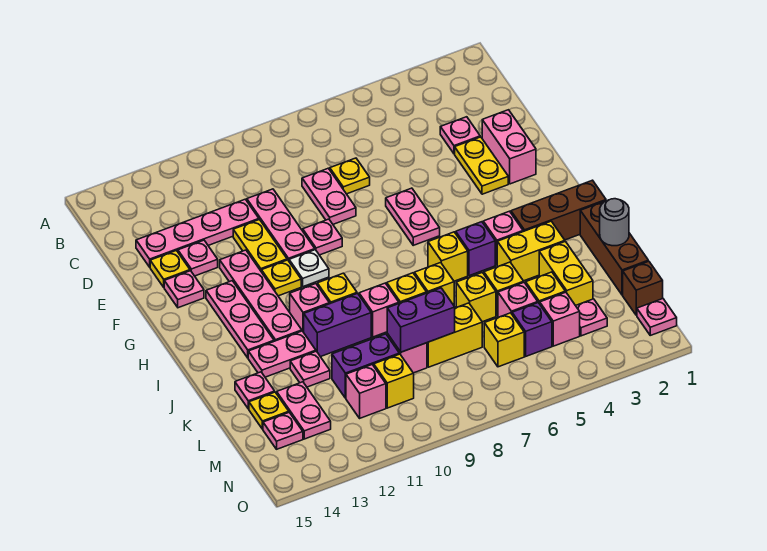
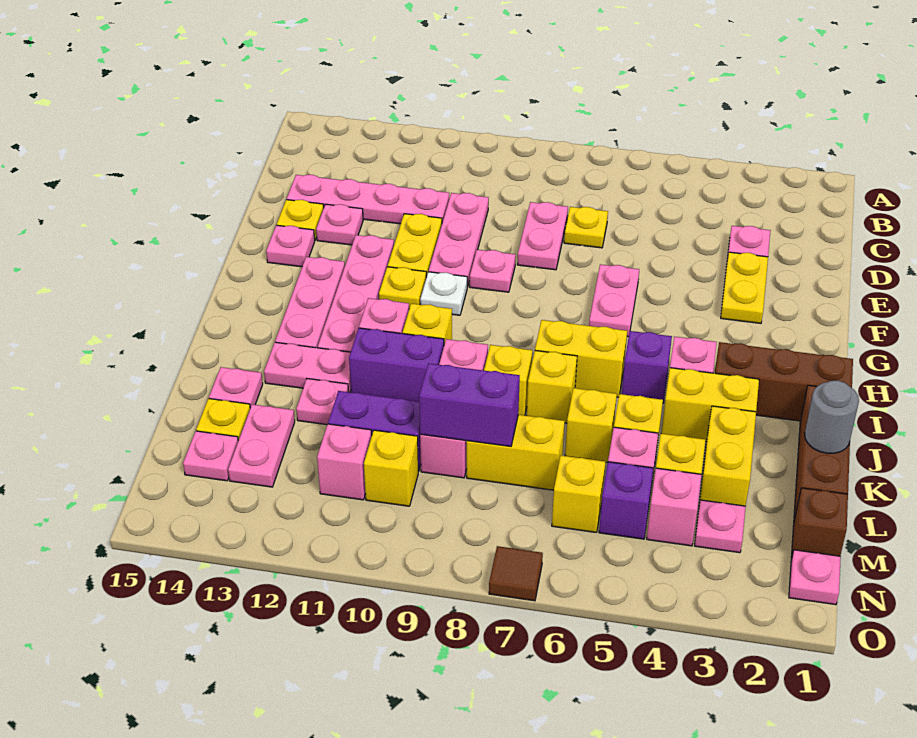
pink brick E2:F2 level 1 -> none
yellow brick I6 level 1 -> yellow brick I6:I7 level 1
none -> brown tile O7 level 1

